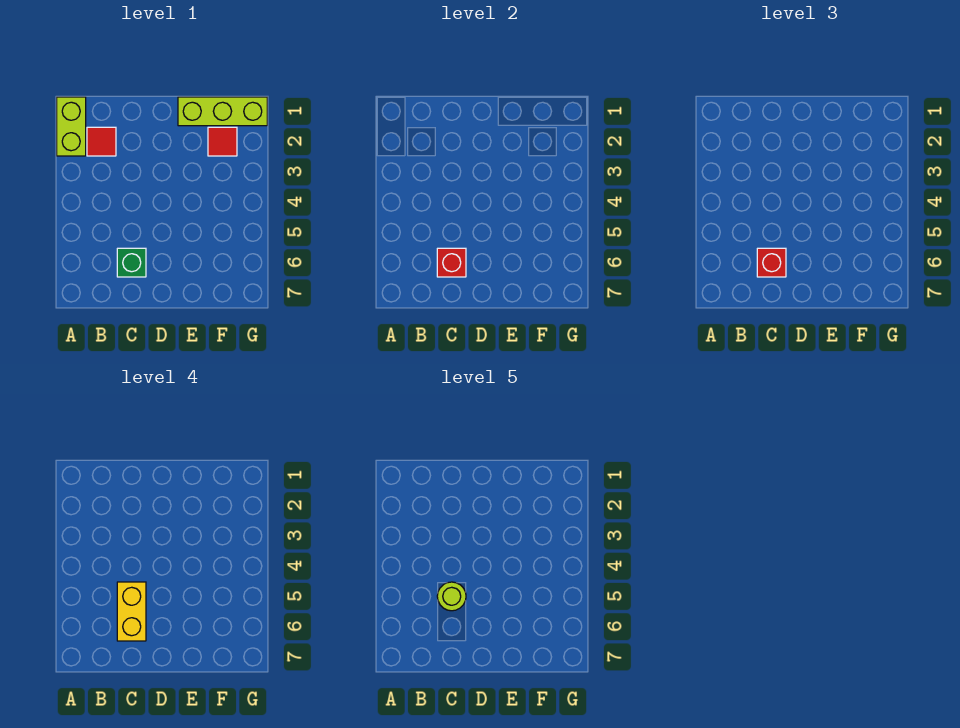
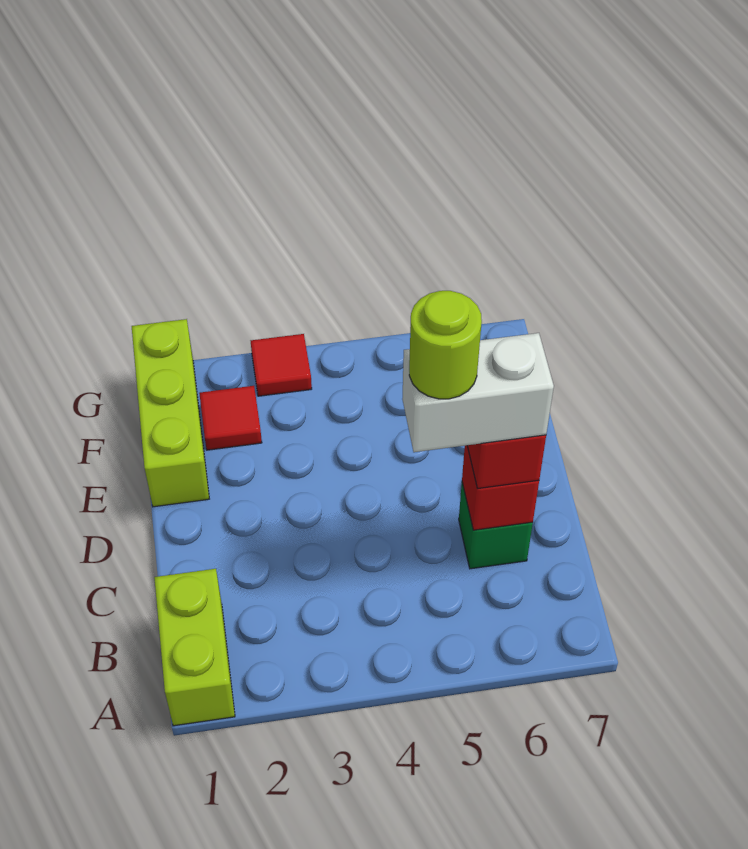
lime brick A1:A2 level 1 -> lime brick A1:B1 level 1
red tile B2 level 1 -> red tile G3 level 1
yellow brick C5:C6 level 4 -> white brick C5:C6 level 4

